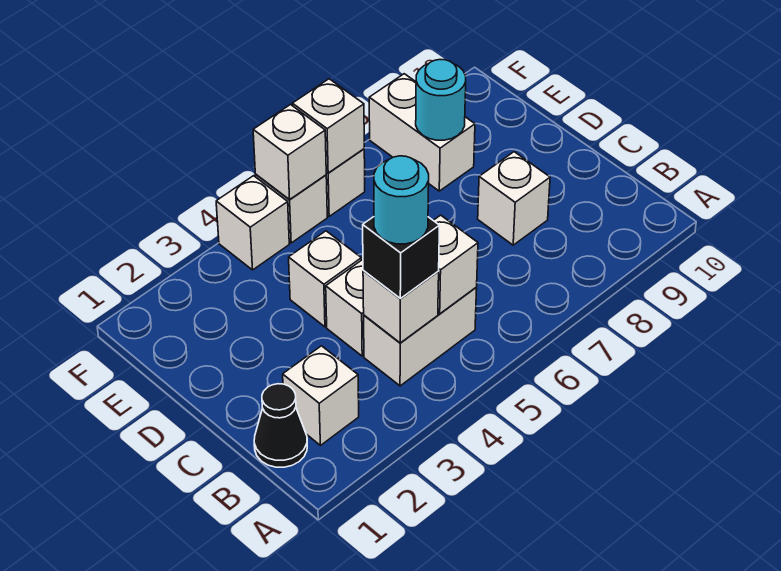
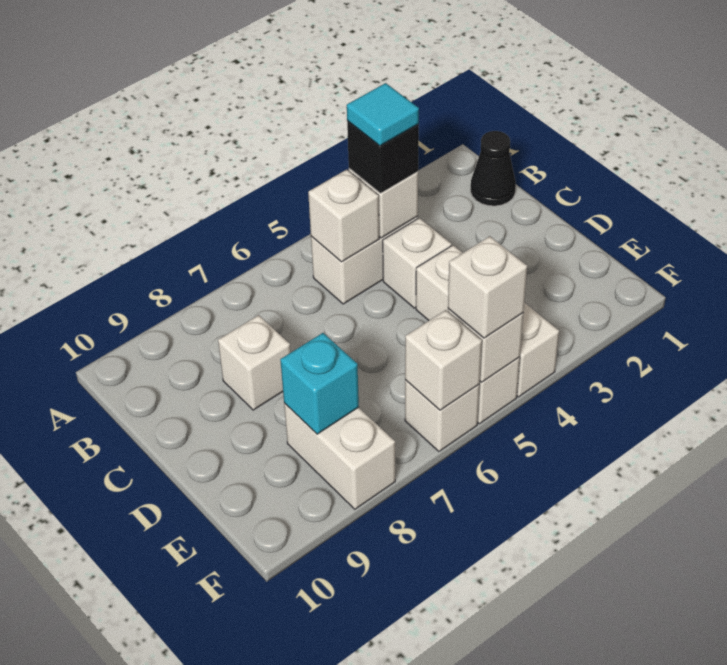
white brick B2 level 1 -> white brick F5 level 3
cyan round brick B4 level 4 -> cyan tile B4 level 4
cyan round brick E8 level 2 -> cyan brick E8 level 2

